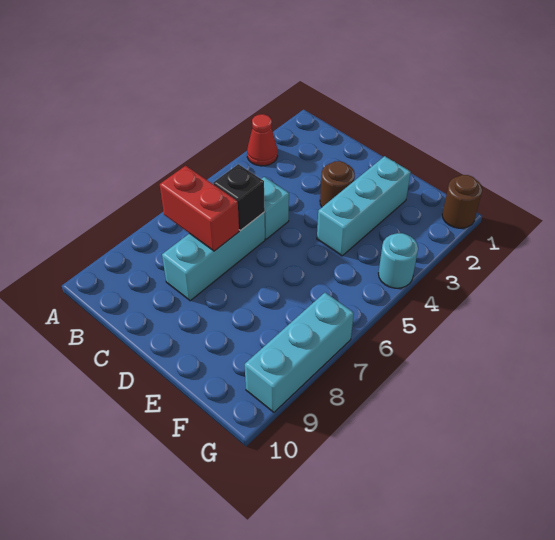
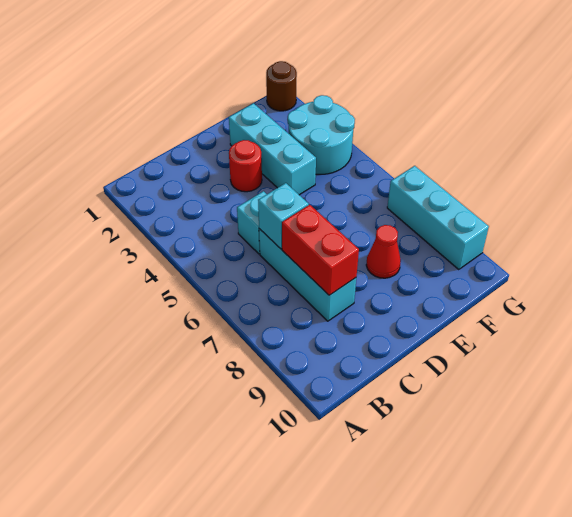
red cone A3 level 1 -> red cone E8 level 1
red brick B7:C7 level 2 -> red brick C7:C8 level 2
black brick C6 level 2 -> cyan brick C6 level 2
brown round brick D3 level 1 -> red round brick D3 level 1
cyan round brick G4 level 1 -> cyan round brick F3:G4 level 1

